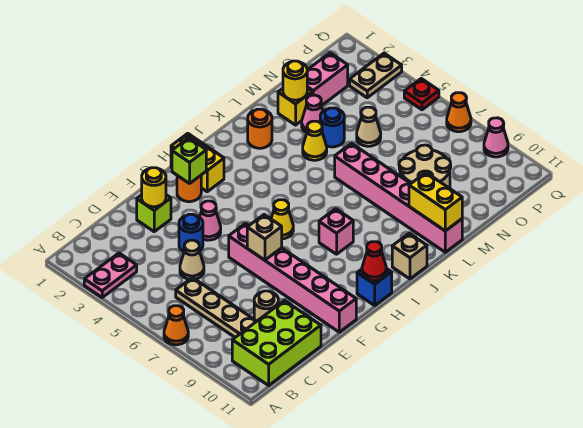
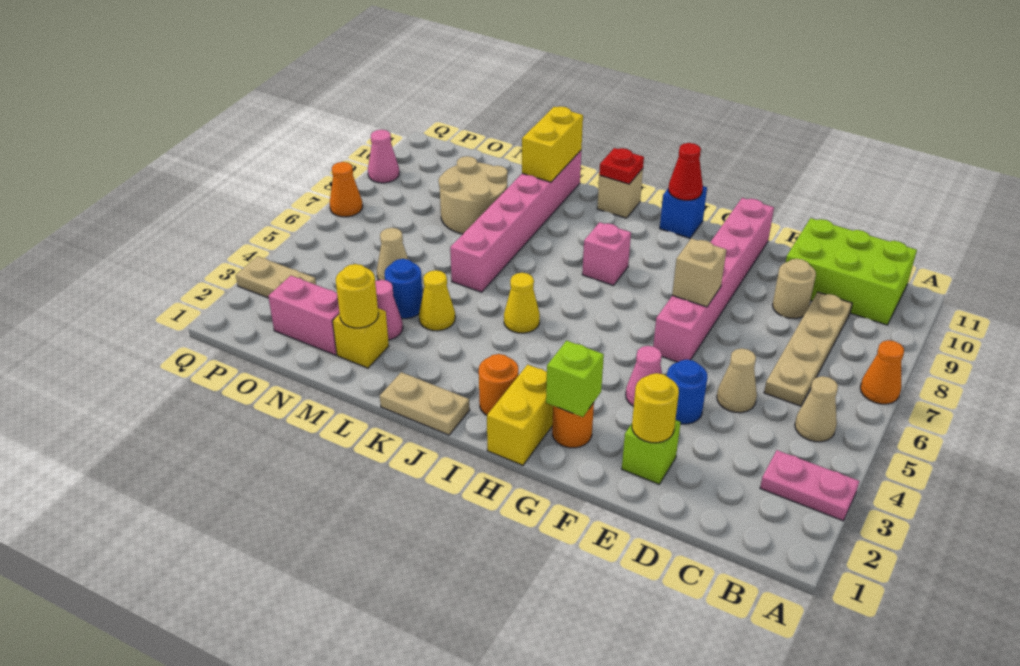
none -> tan cone B5 level 1
yellow cone H6 level 1 -> yellow cone J5 level 1
none -> tan plate J1:K1 level 1
orange round brick K2 level 1 -> orange round brick I2 level 1
red plate Q5 level 1 -> red plate J11 level 2

